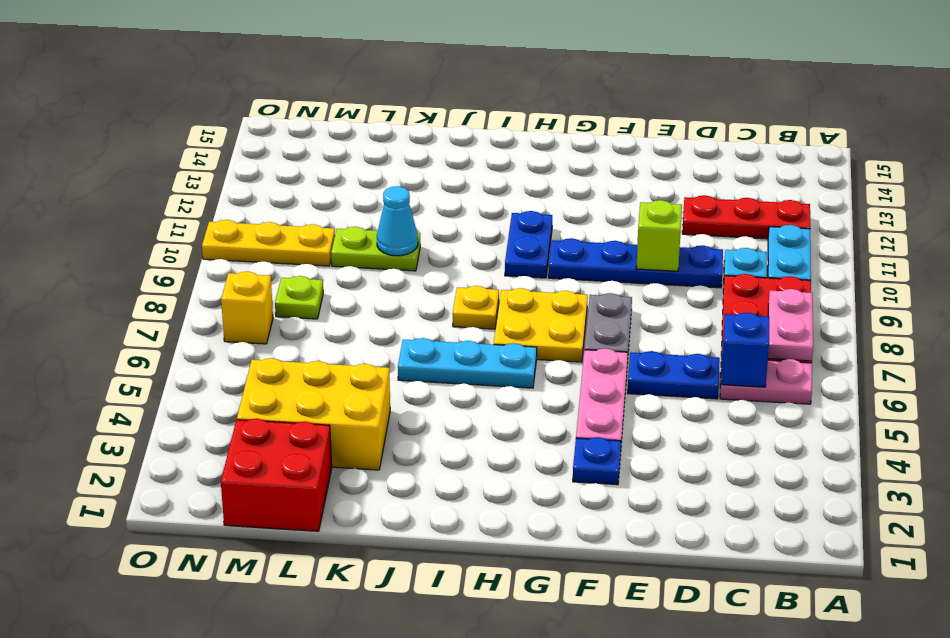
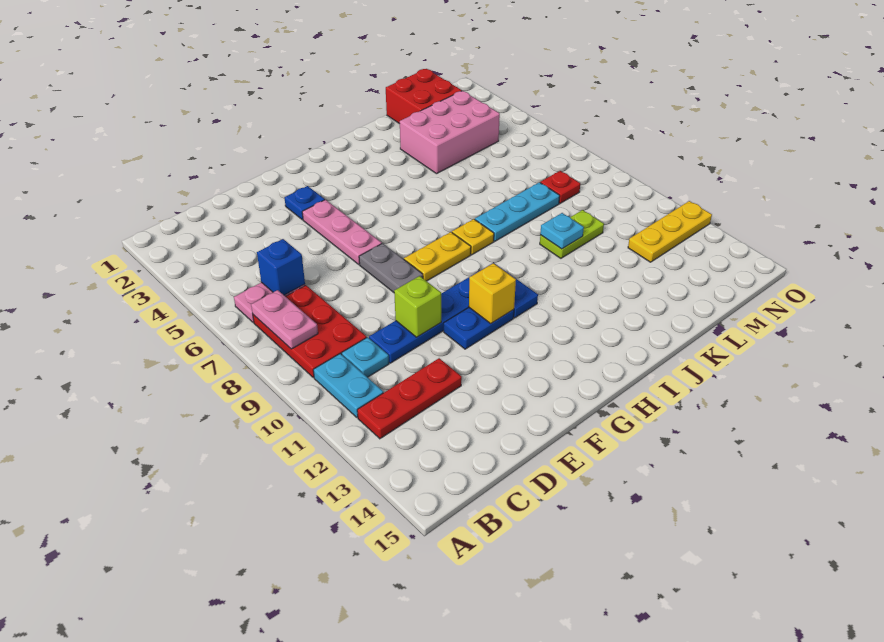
blue plate D6:E6 level 1 -> blue plate F11:G11 level 1
yellow plate G7:H8 level 1 -> yellow plate G8:H8 level 1
cyan plate H6:J6 level 1 -> cyan plate J8:L8 level 1
yellow brick K3:M4 level 1 -> pink brick K3:M4 level 1
cyan cone K10 level 2 -> cyan plate K10 level 2
lime plate M8 level 1 -> red plate M8 level 1
yellow plate M10:O10 level 1 -> yellow plate M12:O12 level 1
yellow brick N7 level 1 -> yellow brick G11 level 2

